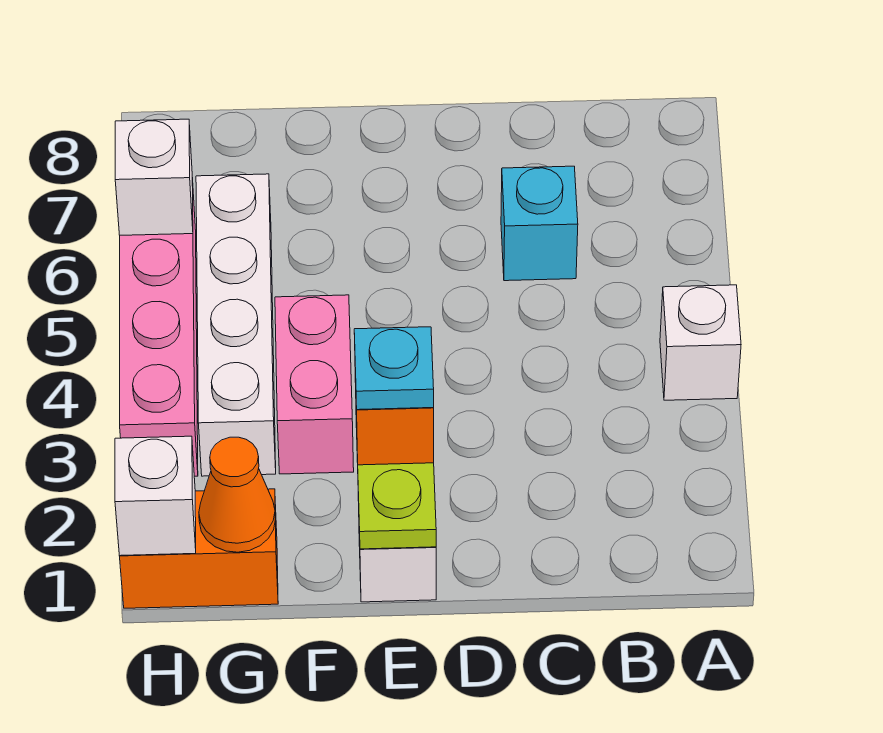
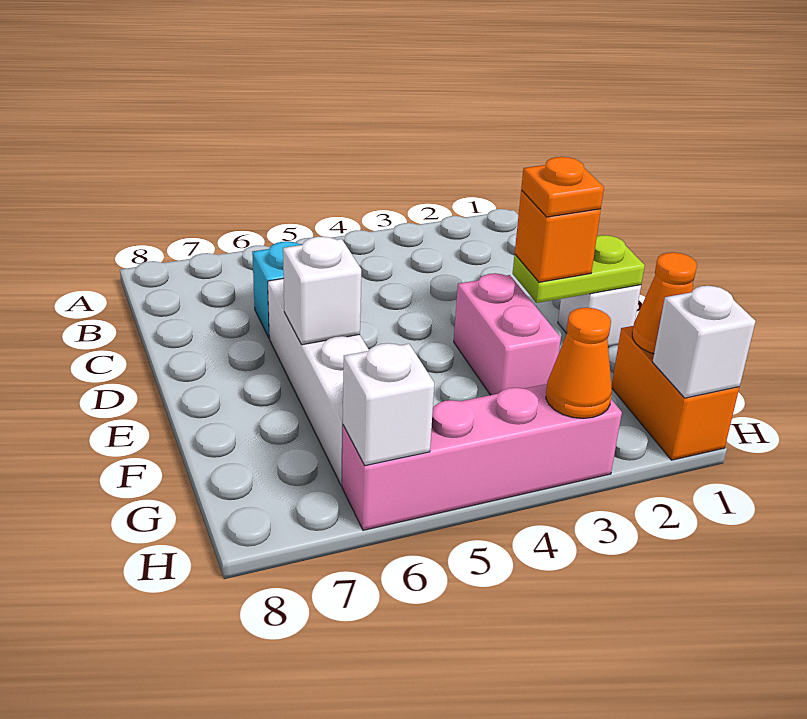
white brick A4 level 1 -> white brick E6 level 2
cyan plate E2 level 4 -> orange plate E2 level 4
pink brick F3:F4 level 1 -> pink brick E3:F3 level 1
white brick G3:G6 level 1 -> white brick D6:G6 level 1
none -> orange cone H3 level 2

